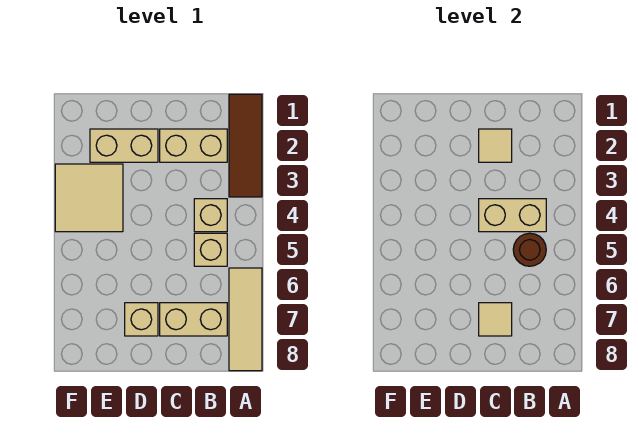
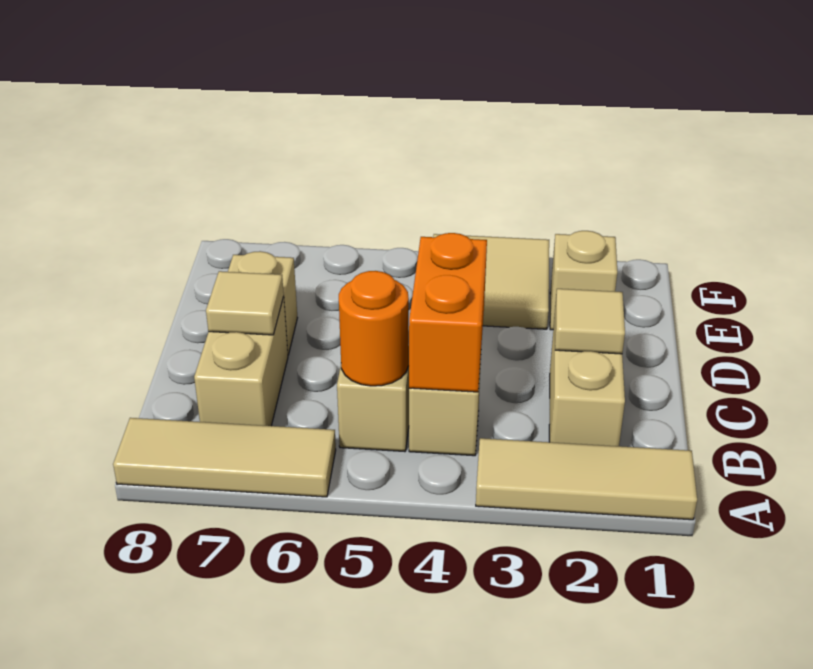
brown tile A1:A3 level 1 -> tan tile A1:A3 level 1
tan brick B4:C4 level 2 -> orange brick B4:C4 level 2
brown round brick B5 level 2 -> orange round brick B5 level 2
tan brick D2:E2 level 1 -> tan brick E2 level 1

